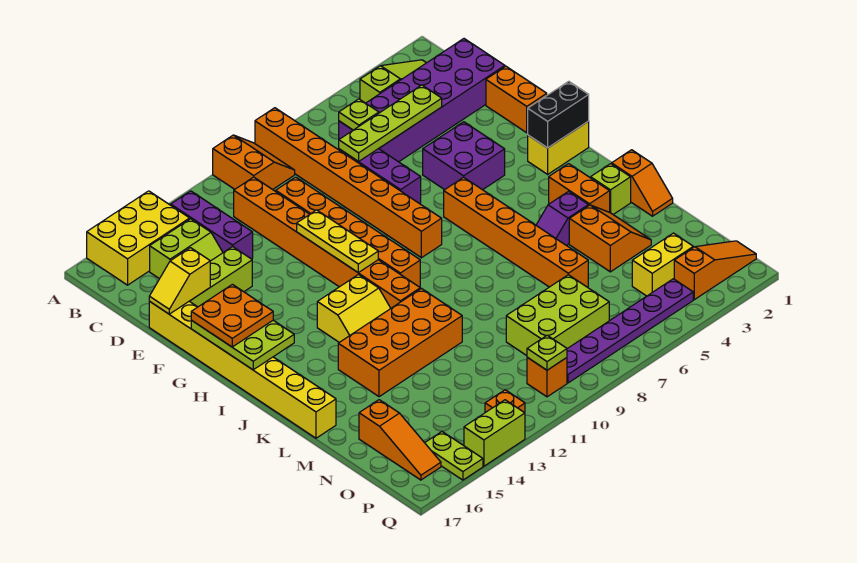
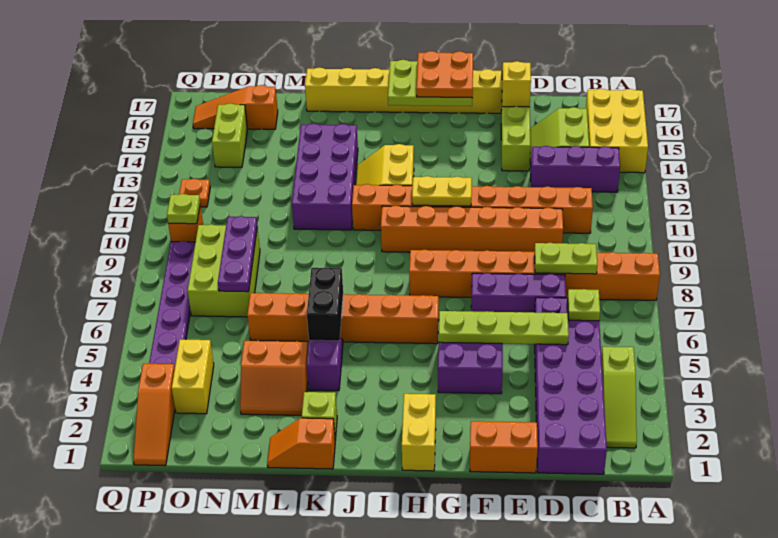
orange slope A9:B10 level 1 top 10 -> none
lime plate D4:D7 level 2 -> lime plate D5:G5 level 2
yellow plate F11:H11 level 2 -> yellow plate G11:H11 level 2
black brick H1:H2 level 2 -> black brick K5:K6 level 2
orange brick J3:K3 level 1 -> none
orange brick K11:L14 level 1 -> purple brick K11:L14 level 1
none -> purple plate N7:N9 level 2
lime plate P15:Q15 level 1 -> lime plate C8:D8 level 2
lime brick Q13:Q14 level 1 -> lime brick O14:O15 level 1

